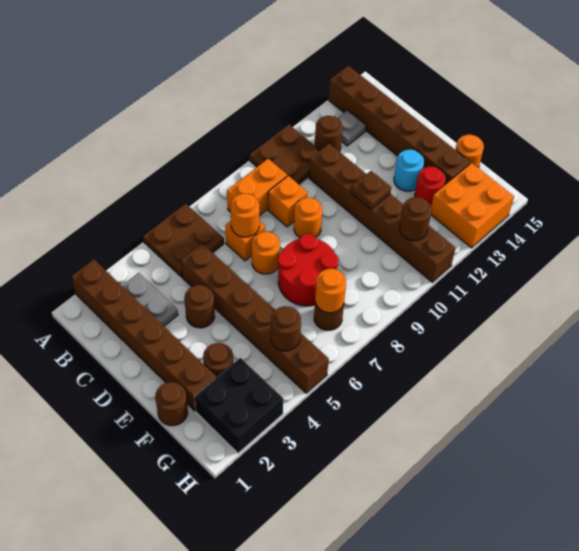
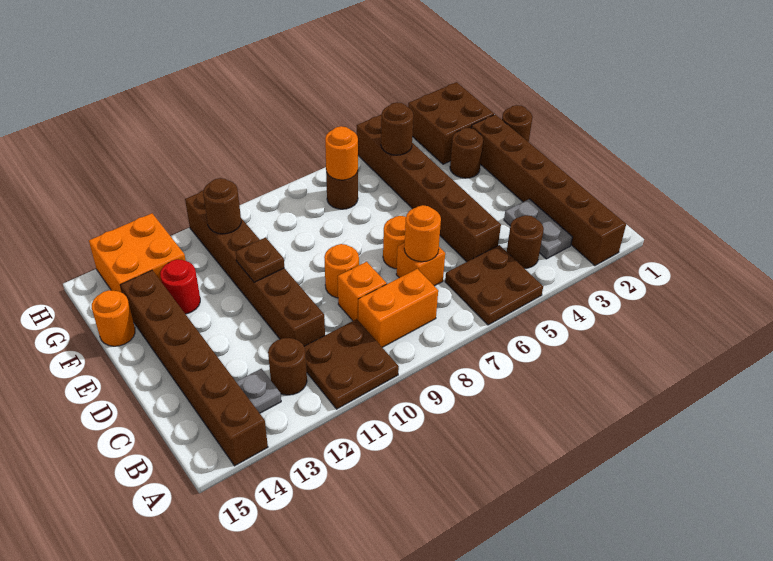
brown round brick D4 level 1 -> brown round brick B4 level 1
red round brick E7:F8 level 1 -> none
cyan round brick E13 level 1 -> none
black brick G2:H3 level 1 -> brown brick G2:H3 level 1

